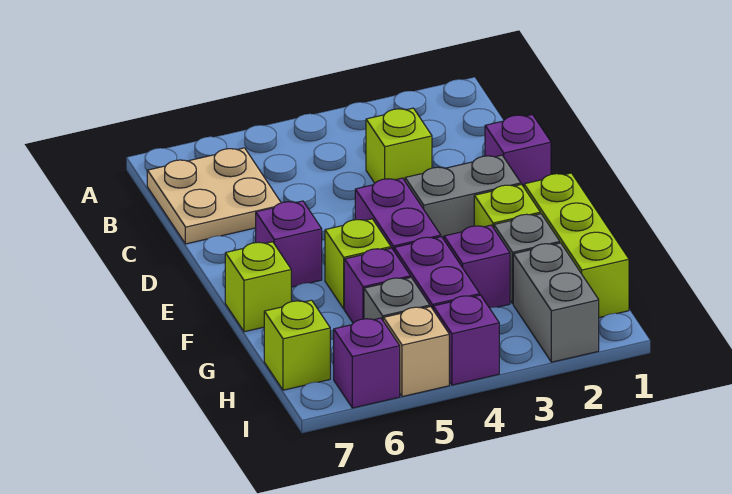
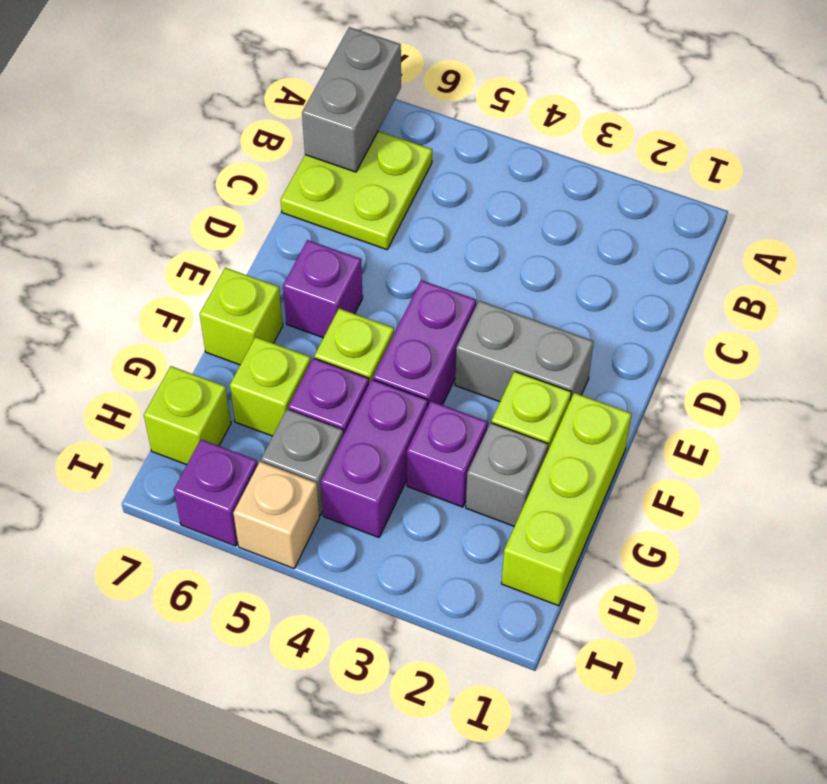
tan plate B6:C7 level 1 -> lime plate B6:C7 level 1
lime brick C3 level 1 -> lime brick G6 level 1
purple brick D1 level 1 -> none
grey brick H2:I2 level 1 -> grey brick A7:B7 level 2
purple brick I4 level 1 -> none

